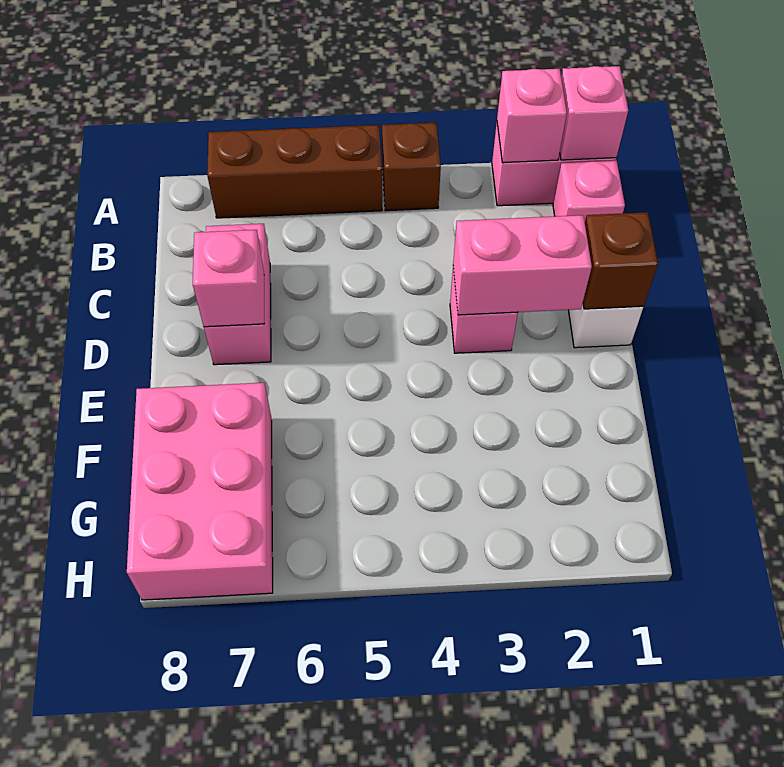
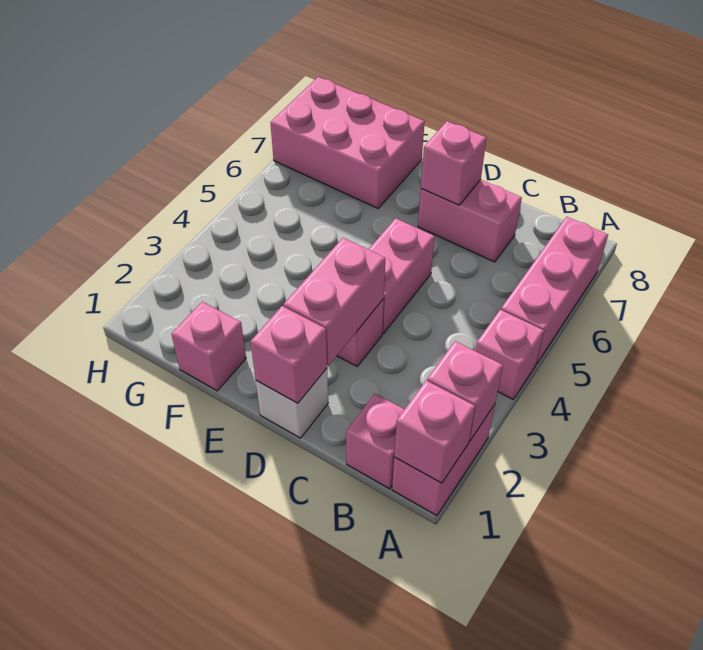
brown brick A4 level 1 -> pink brick A4 level 1
brown brick A5:A7 level 1 -> pink brick A5:A7 level 1
brown brick D1 level 2 -> pink brick D1 level 2
none -> pink brick D4:D5 level 1
none -> pink brick F1 level 1

